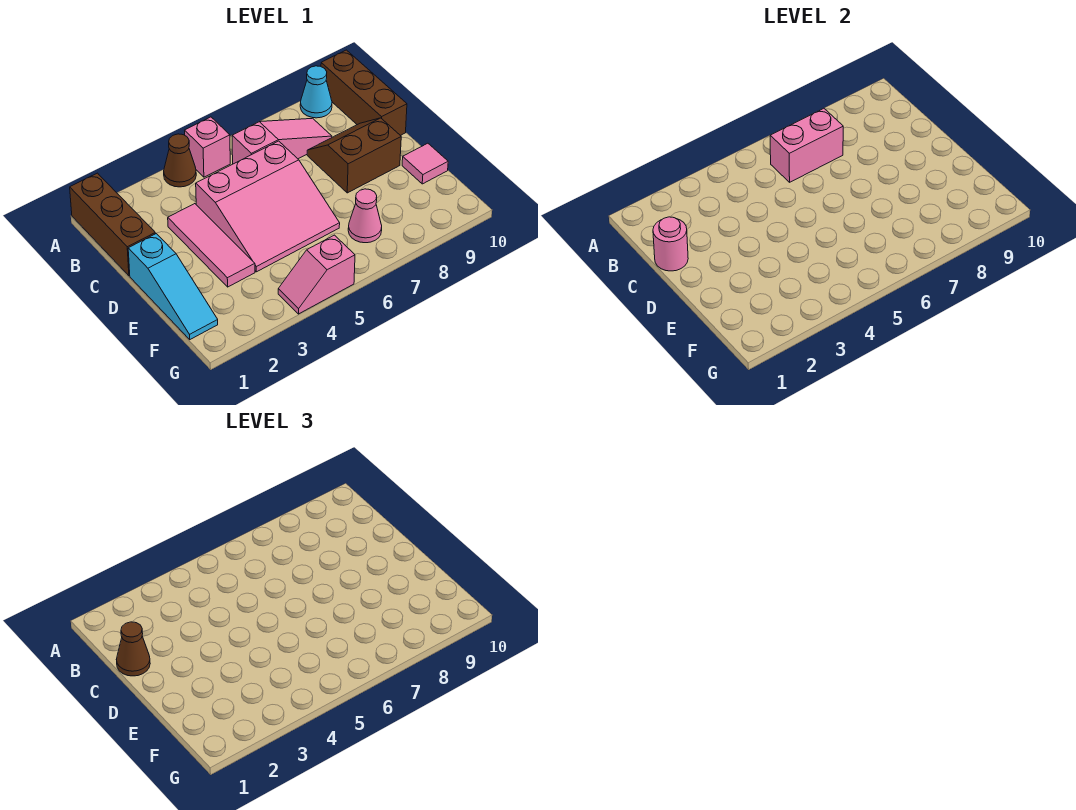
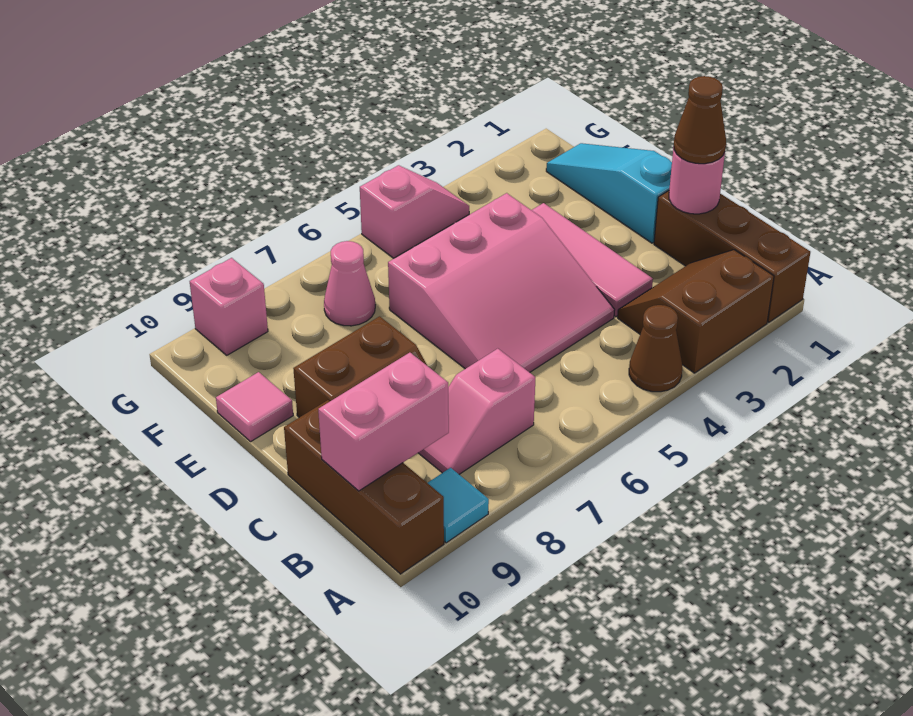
none -> brown slope A2:B3 level 1 top A
pink brick A5 level 1 -> pink brick G9 level 1
cyan cone A9 level 1 -> cyan tile A9 level 1
pink slope B6:B8 level 1 top 6 -> pink slope B7:B8 level 1 top 7
pink brick B6:B7 level 2 -> pink brick B9:B10 level 2
pink slope C4:E6 level 1 top C -> pink slope C4:E6 level 1 top E

